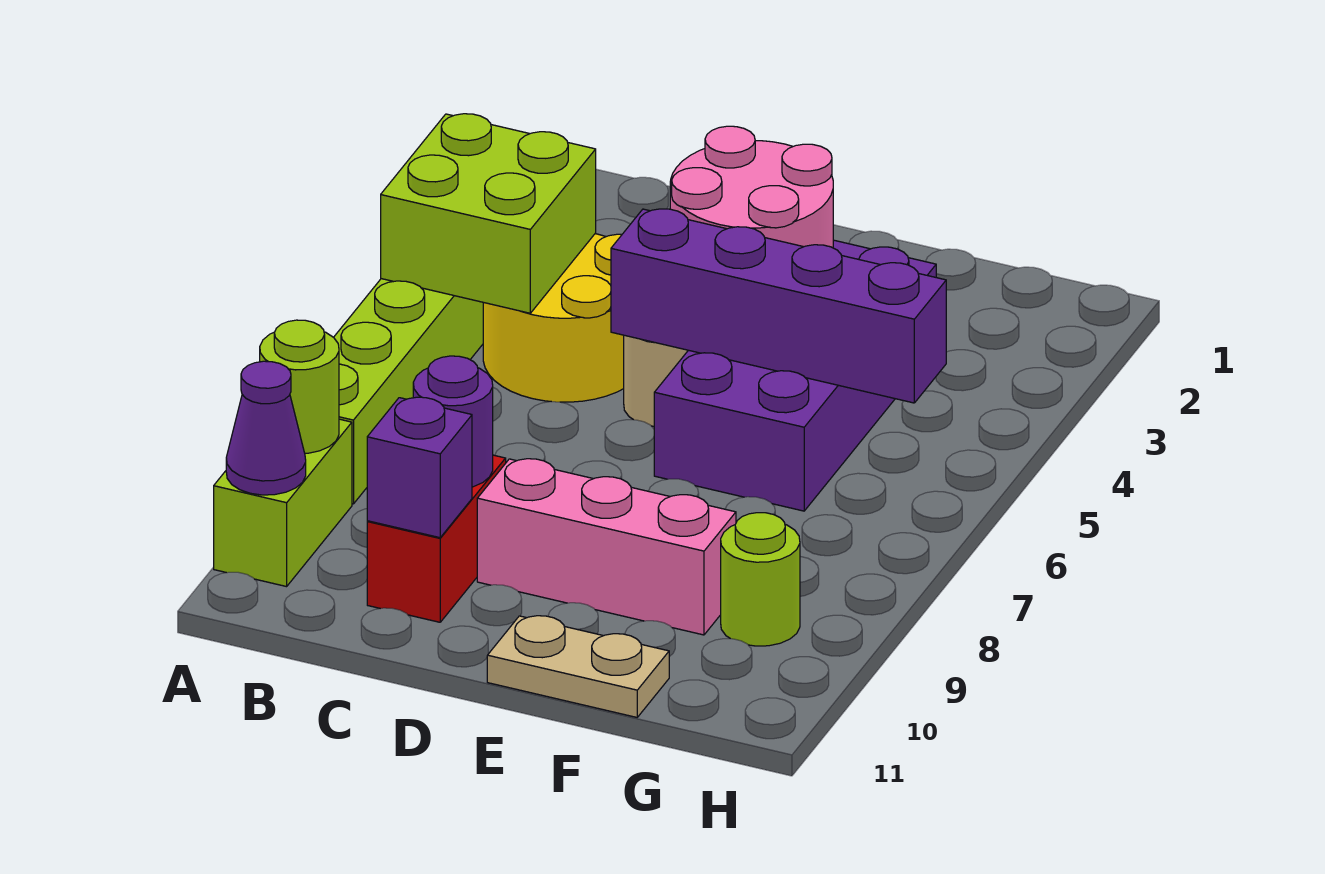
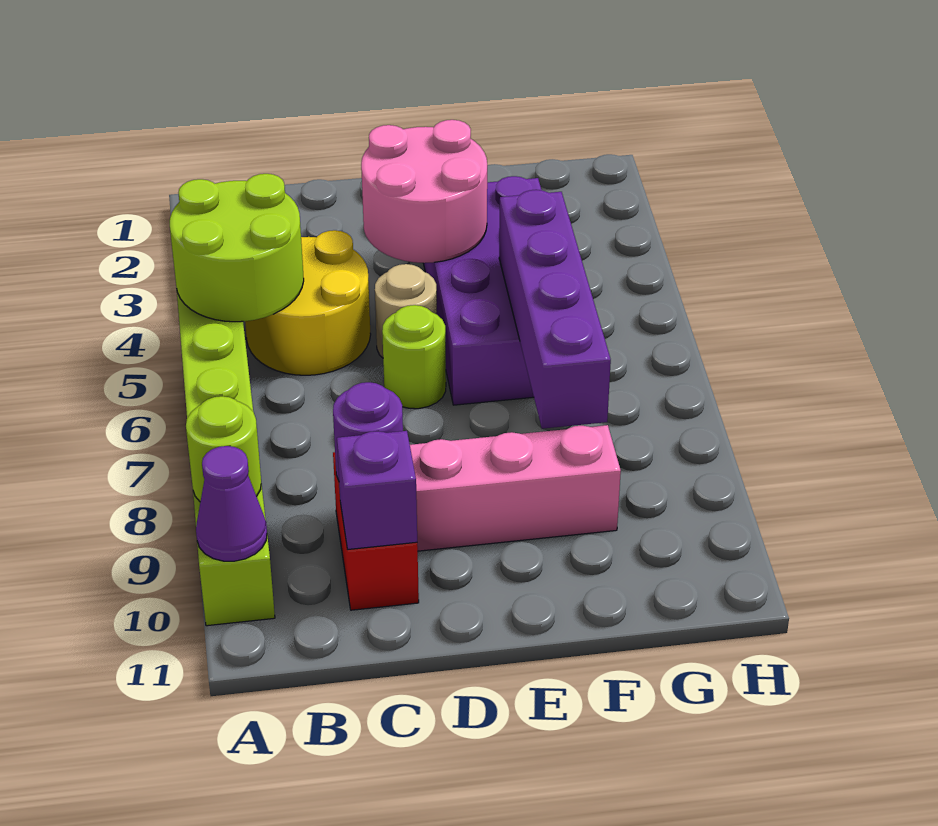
lime brick A4:B5 level 2 -> lime round brick A4:B5 level 2
purple brick D5:G5 level 2 -> purple brick F5:F8 level 2
tan plate E11:F11 level 1 -> none
lime round brick G9 level 1 -> lime round brick D6 level 1

